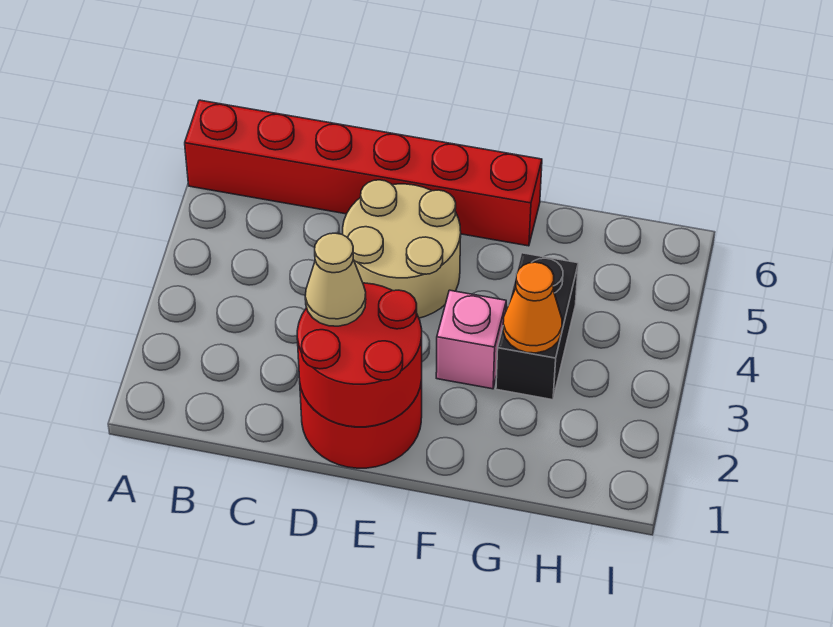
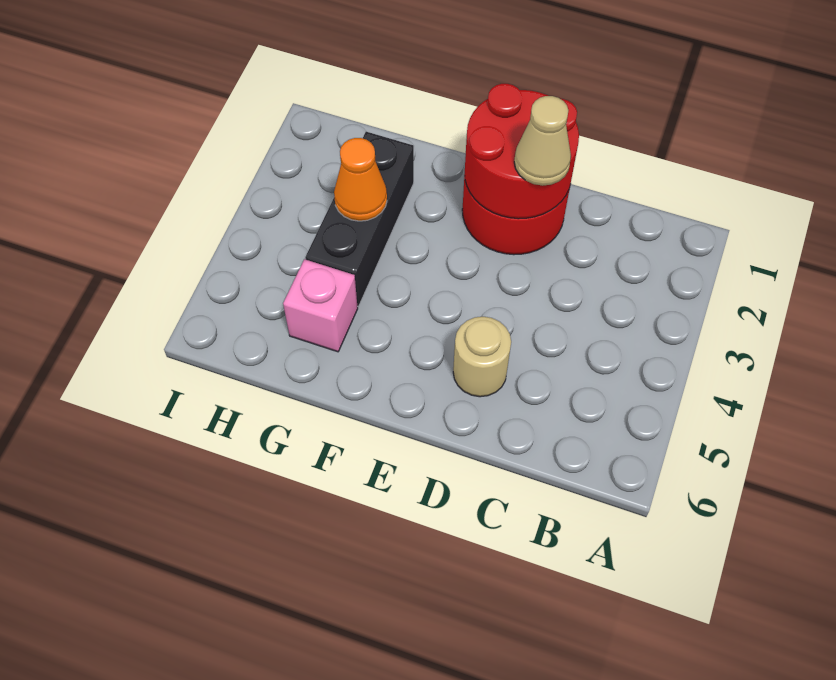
red brick A6:F6 level 1 -> none
tan round brick D4:E5 level 1 -> tan round brick D5 level 1
pink brick F3 level 1 -> pink brick G5 level 1
black brick G3:G4 level 1 -> black brick G2:G4 level 1

